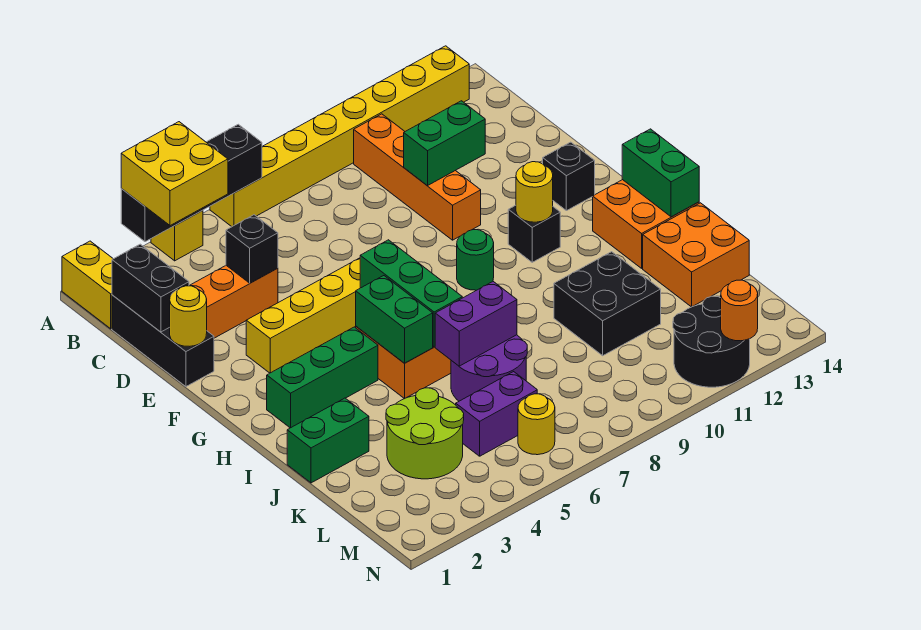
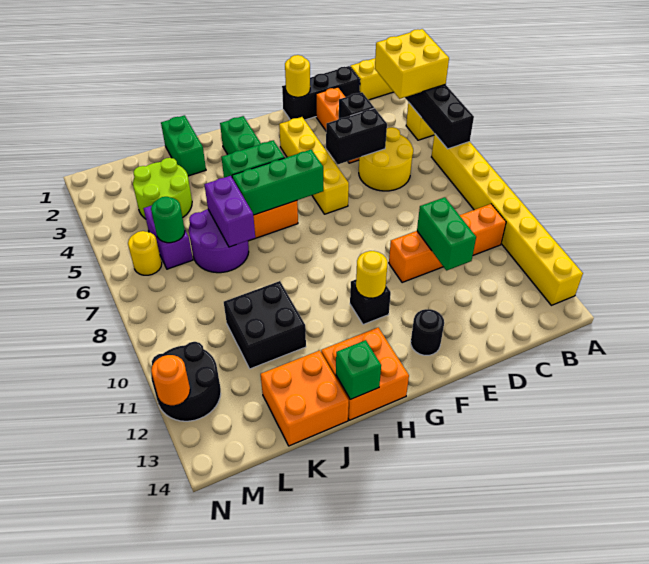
black brick C1:D1 level 2 -> black brick D5:E5 level 2
none -> yellow round brick C5:D6 level 1
black brick F13 level 1 -> black round brick F13 level 1
green round brick G9 level 1 -> green round brick L6 level 2
green brick H14:I14 level 2 -> green brick I14 level 2

